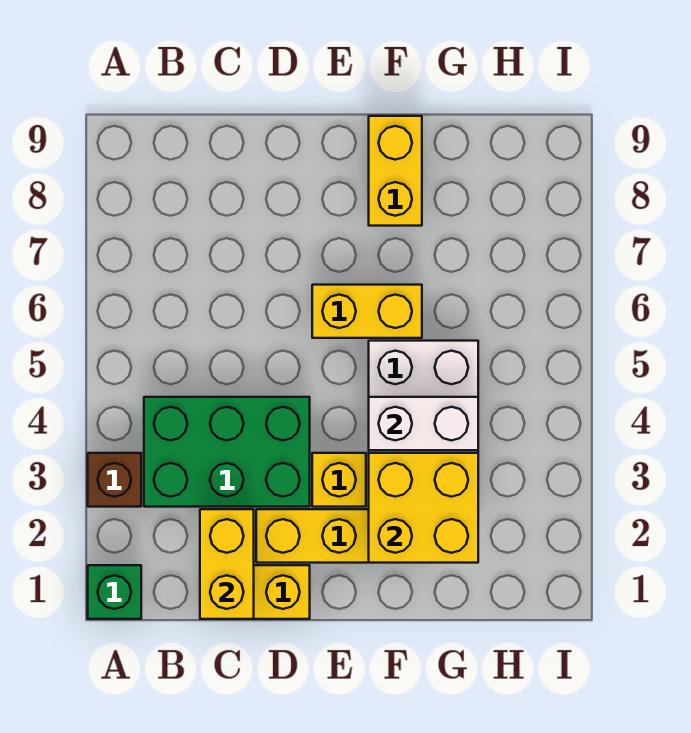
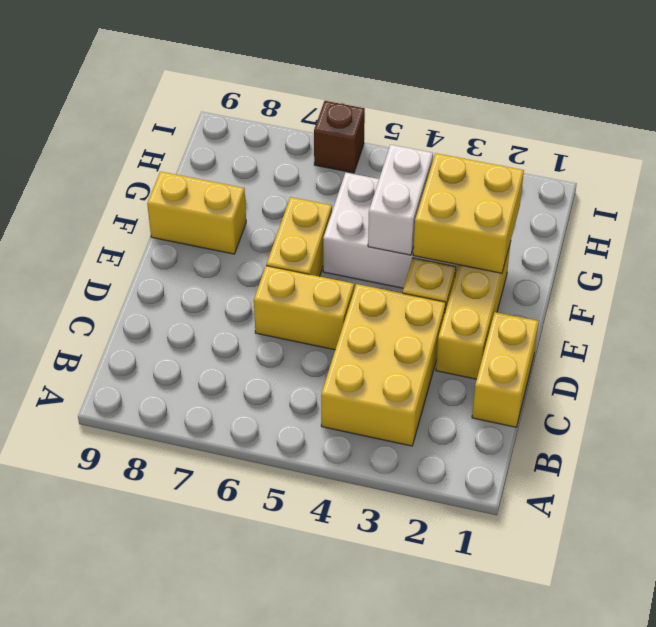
green brick A1 level 1 -> none
brown brick A3 level 1 -> brown brick I6 level 1
green brick B3:D4 level 1 -> yellow brick B3:D4 level 1
yellow brick C1:C2 level 2 -> yellow brick D5:D6 level 1

